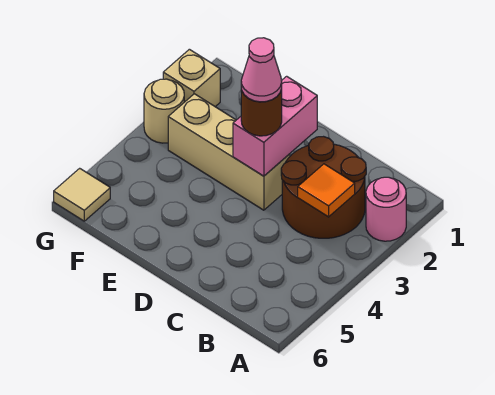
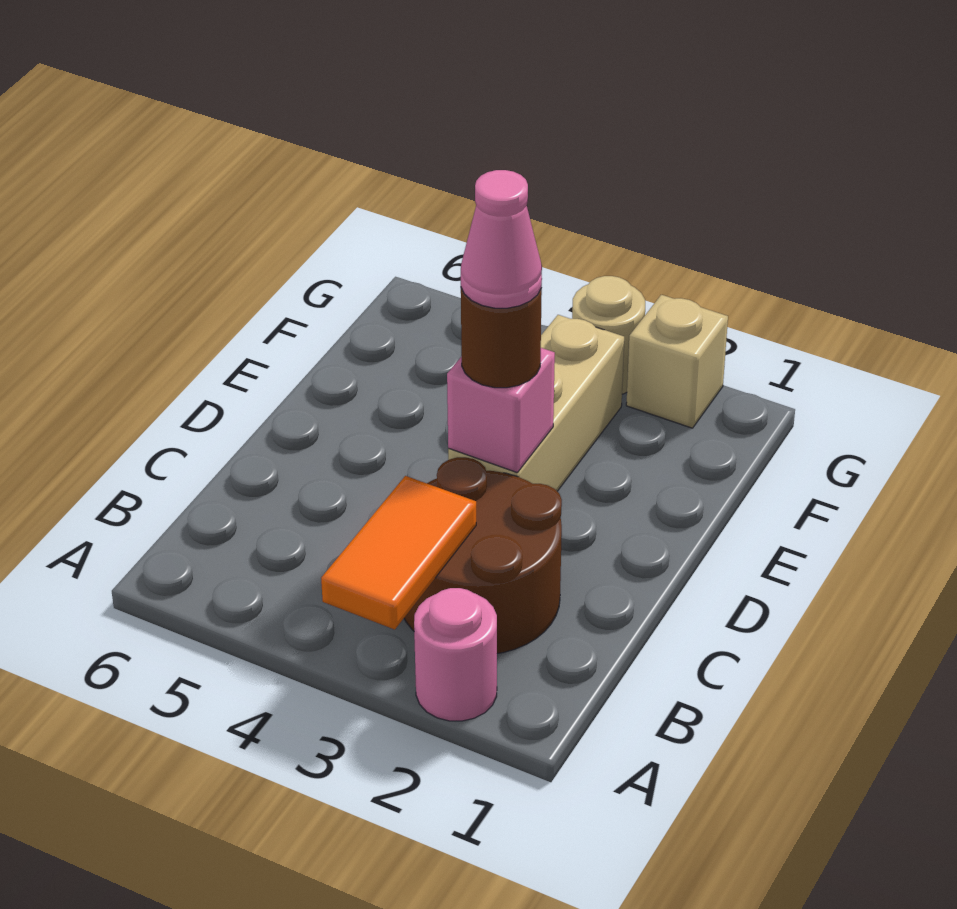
orange tile B3 level 2 -> orange tile A3:B3 level 2
pink brick D2:D3 level 2 -> pink brick D3 level 2
tan tile G6 level 1 -> none

